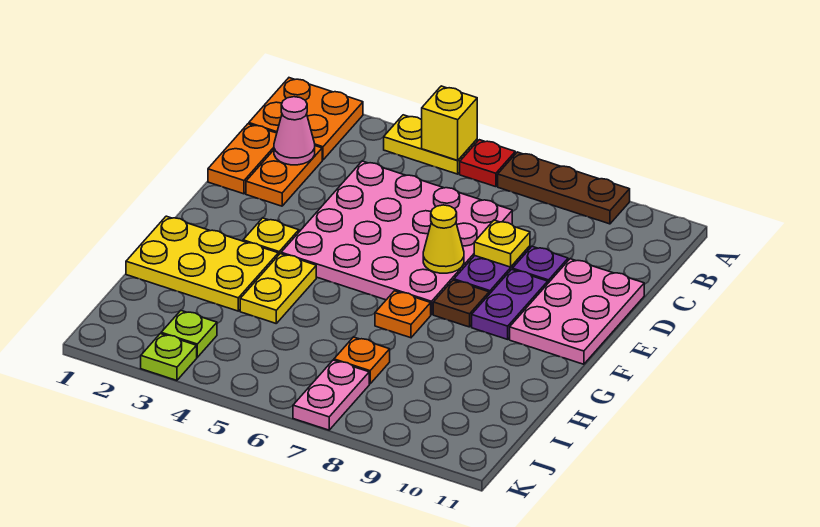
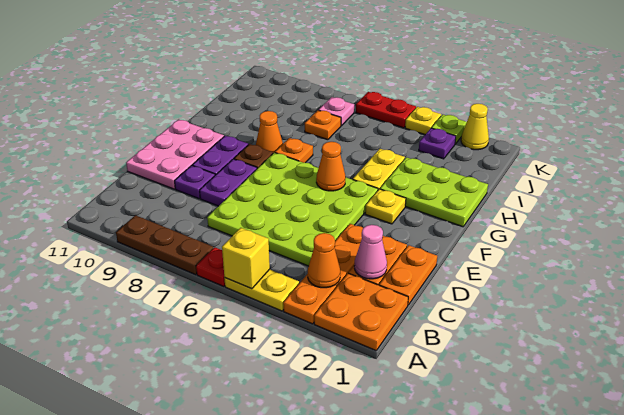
none -> orange plate A3:D3 level 1
none -> orange cone B3 level 2
pink plate C4:F7 level 1 -> lime plate C4:F7 level 1
yellow plate D8 level 2 -> yellow plate K4 level 1
yellow cone E7 level 2 -> yellow cone K2 level 1
none -> orange cone F5 level 2
yellow plate G1:H3 level 1 -> lime plate G1:H3 level 1
none -> orange cone G8 level 1
lime plate J3 level 1 -> purple plate J3 level 1
pink plate J7:K7 level 1 -> pink plate J7 level 1
none -> red plate K5:K6 level 1

